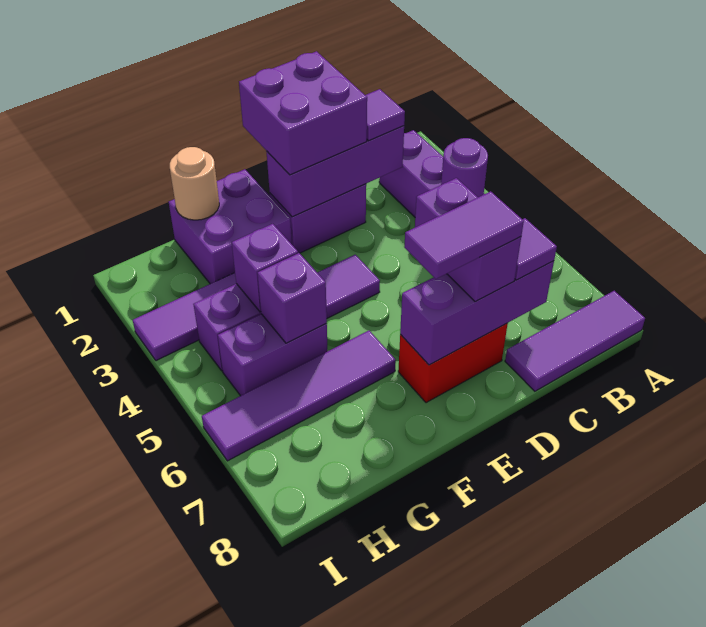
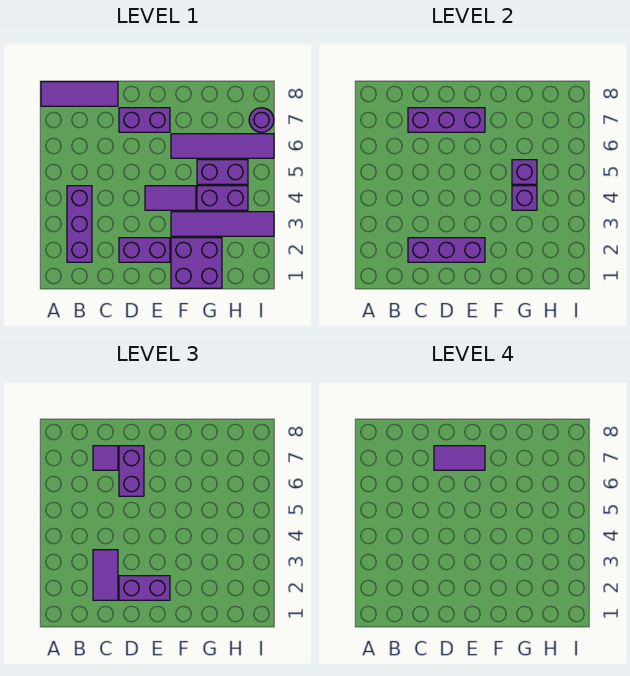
purple round brick B4 level 2 -> purple round brick I7 level 1
purple tile C2 level 3 -> purple tile C2:C3 level 3
purple brick D1:E2 level 3 -> purple brick D2:E2 level 3
red brick D7:E7 level 1 -> purple brick D7:E7 level 1
tan round brick G1 level 2 -> none

